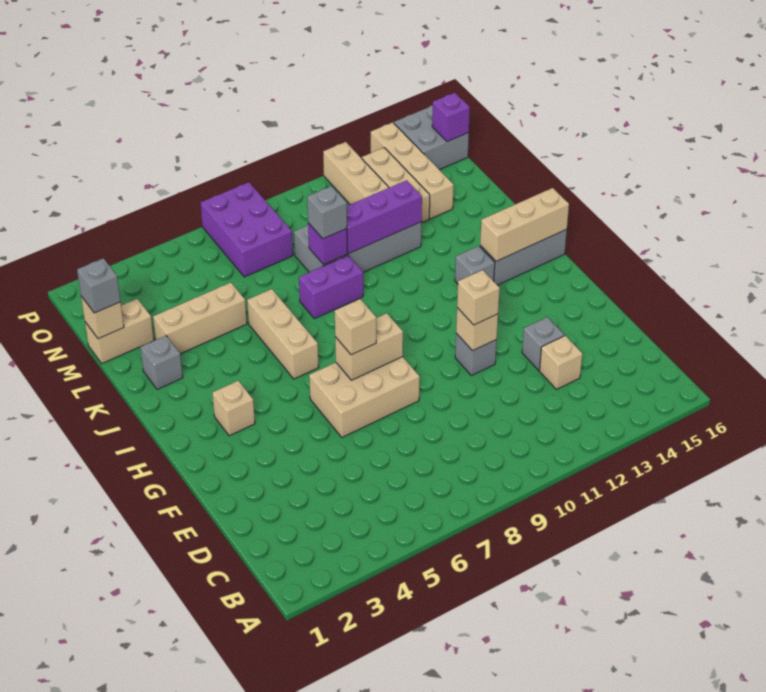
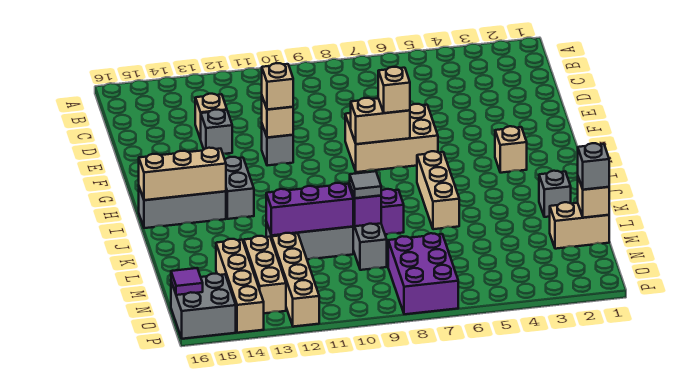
grey brick I13 level 1 -> grey brick H13:I13 level 1
tan brick L3:L5 level 1 -> none
grey brick L9 level 3 -> grey tile L9 level 3
purple brick O16 level 2 -> purple tile O16 level 2

